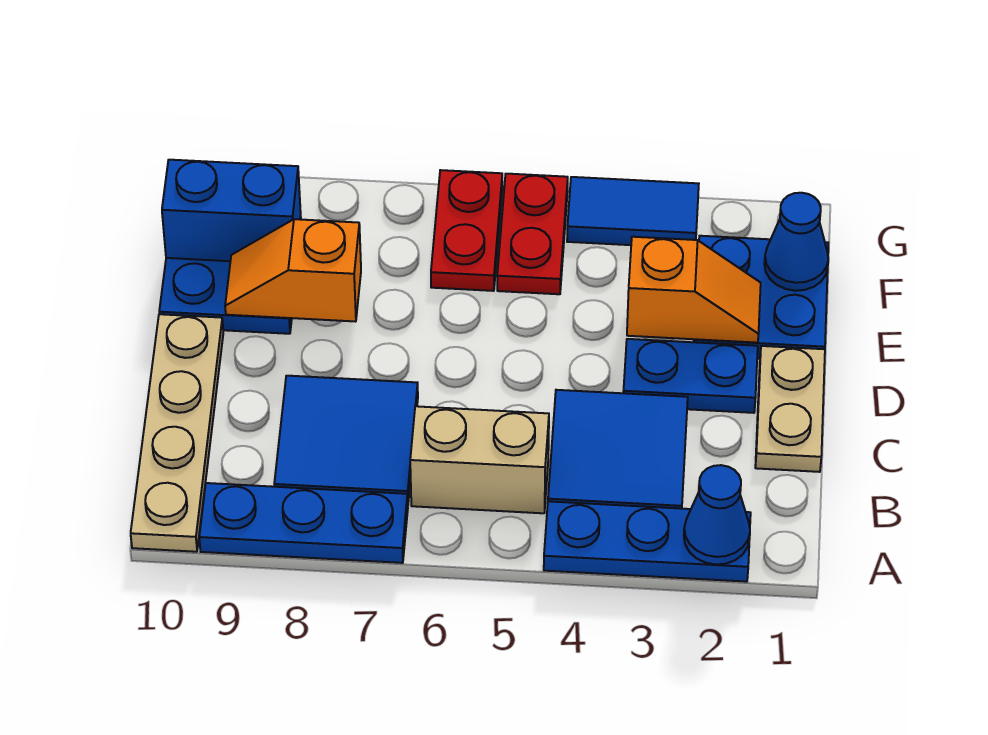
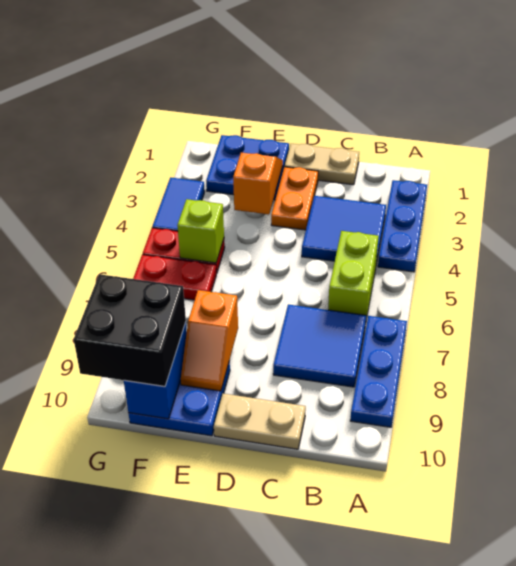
blue cone A2 level 2 -> none
tan plate A10:D10 level 1 -> tan plate C10:D10 level 1
tan brick B5:B6 level 1 -> lime brick B5:B6 level 1
blue plate D2:D3 level 1 -> orange plate D2:D3 level 1
blue cone F1 level 2 -> none
none -> lime brick F5 level 2
none -> black brick F9:G10 level 3

